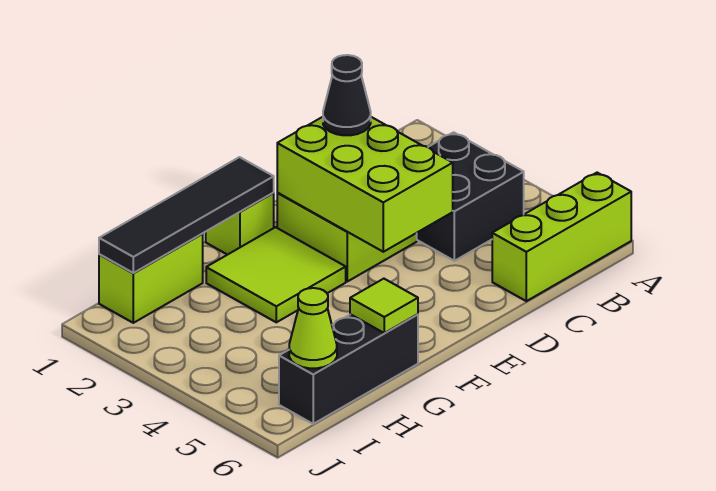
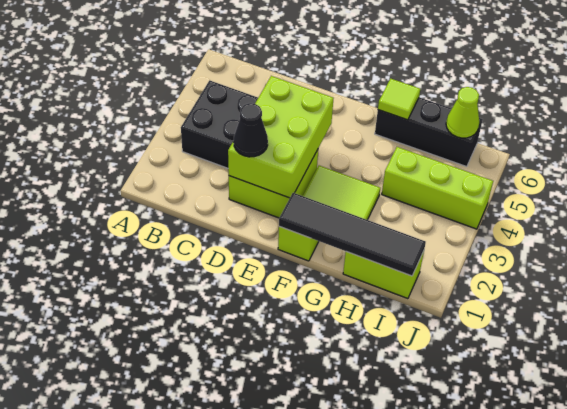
lime brick A6:C6 level 1 -> lime brick H4:J4 level 1

